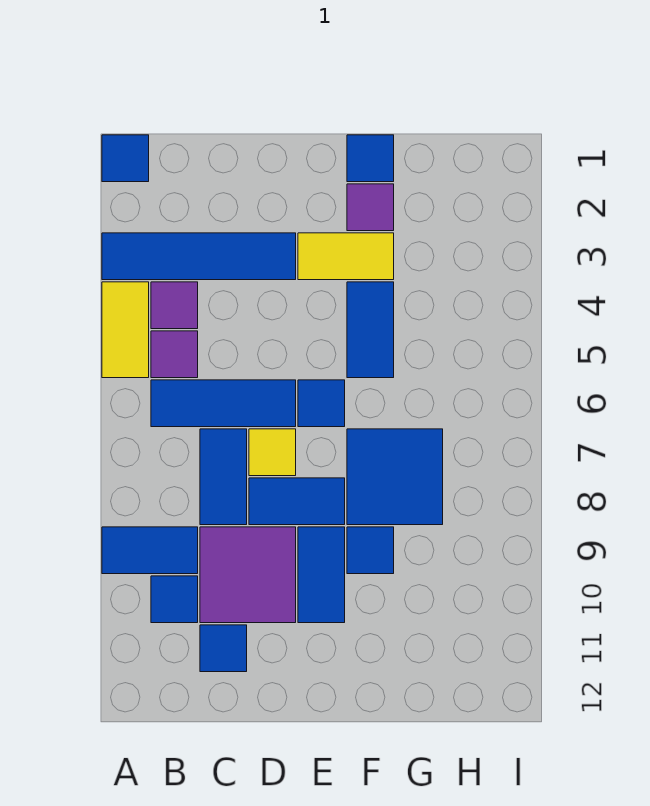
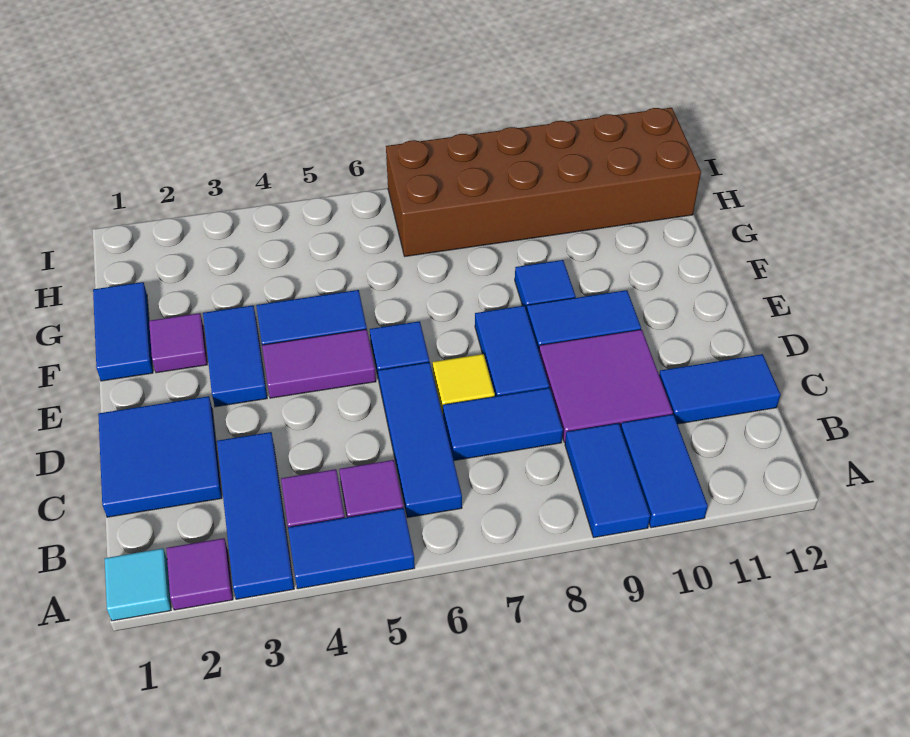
blue tile A1 level 1 -> cyan tile A1 level 1
none -> purple tile A2 level 1
blue tile A3:D3 level 1 -> blue tile A3:C3 level 1
yellow tile A4:A5 level 1 -> blue tile A4:A5 level 1
blue tile B10 level 1 -> blue tile A10:B10 level 1
blue tile C11 level 1 -> blue tile C11:C12 level 1
yellow tile E3:F3 level 1 -> blue tile E3:F3 level 1
none -> purple tile E4:E5 level 1
blue tile F1 level 1 -> blue tile F1:G1 level 1
blue tile F7:G8 level 1 -> blue tile C1:D2 level 1
none -> brown brick H7:I12 level 1

